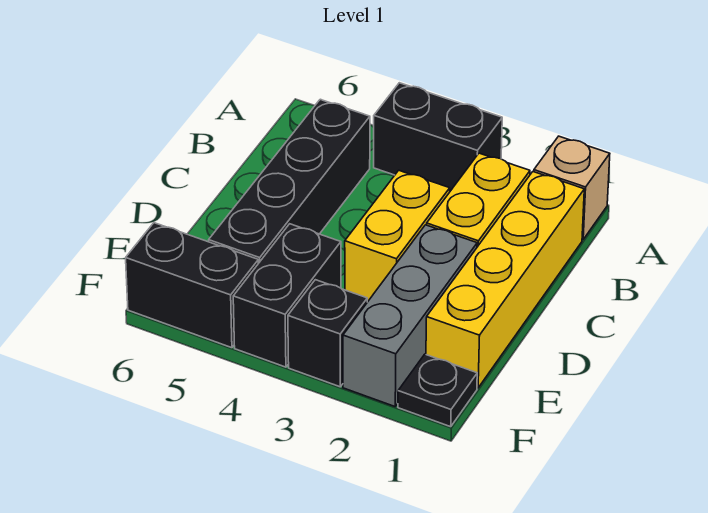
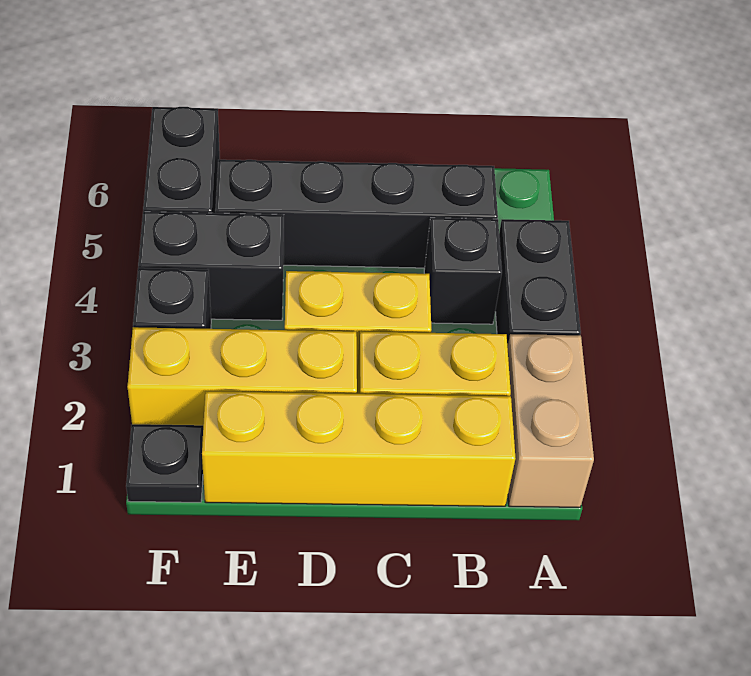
tan brick A1 level 1 -> tan brick A1:A2 level 1
none -> black brick B4 level 1
grey brick D2:F2 level 1 -> yellow brick D2:F2 level 1

